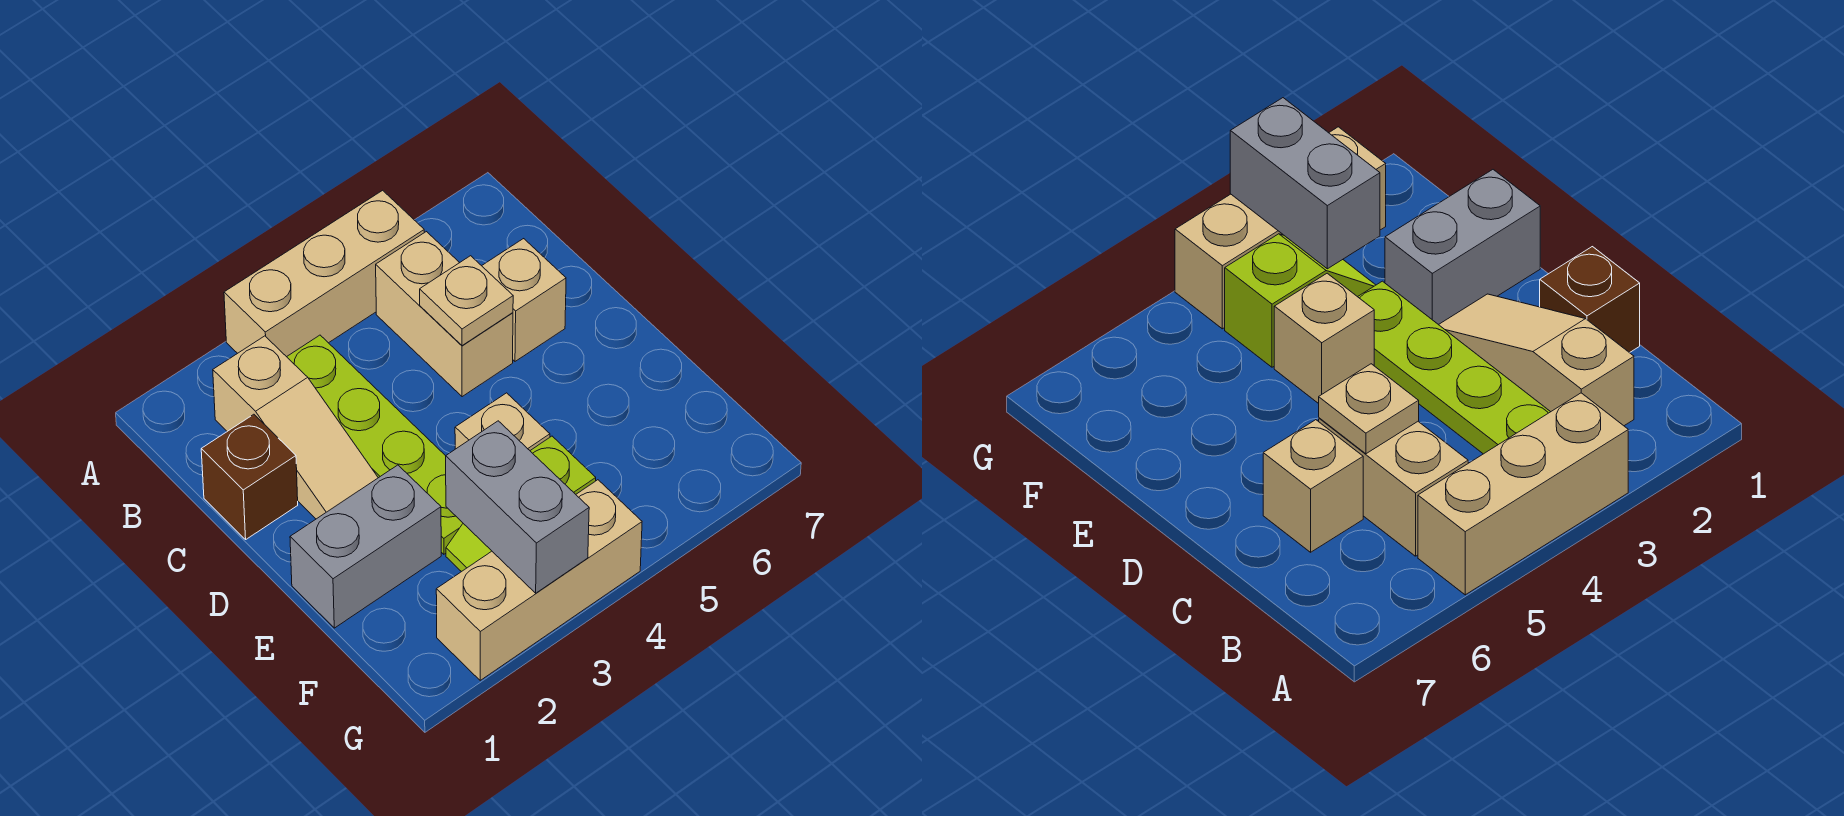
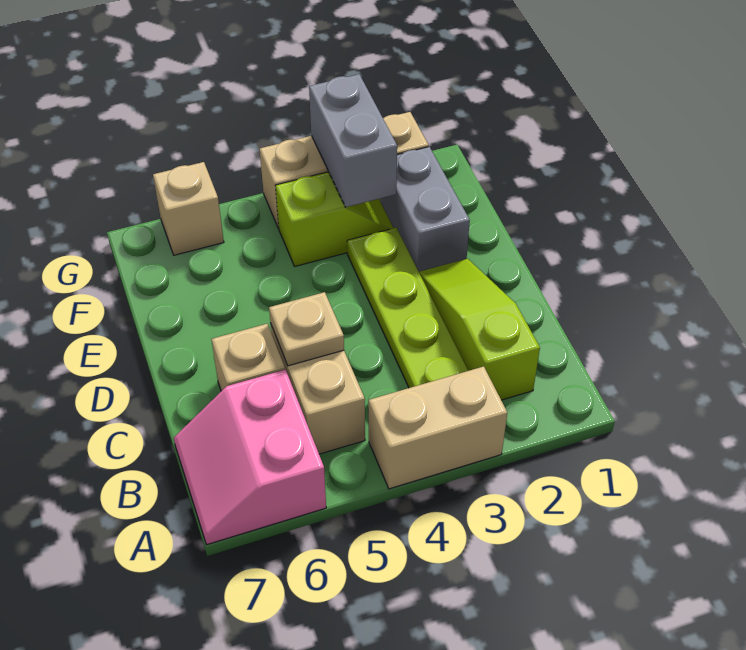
tan brick A3:A5 level 1 -> tan brick A3:A4 level 1
none -> pink slope A6:B7 level 1 top 6
tan slope B2:D2 level 1 top B -> lime slope B2:D2 level 1 top B
brown brick C1 level 1 -> none
grey brick E1:E2 level 1 -> grey brick E2:F2 level 1
tan brick E4 level 1 -> tan brick G6 level 1

